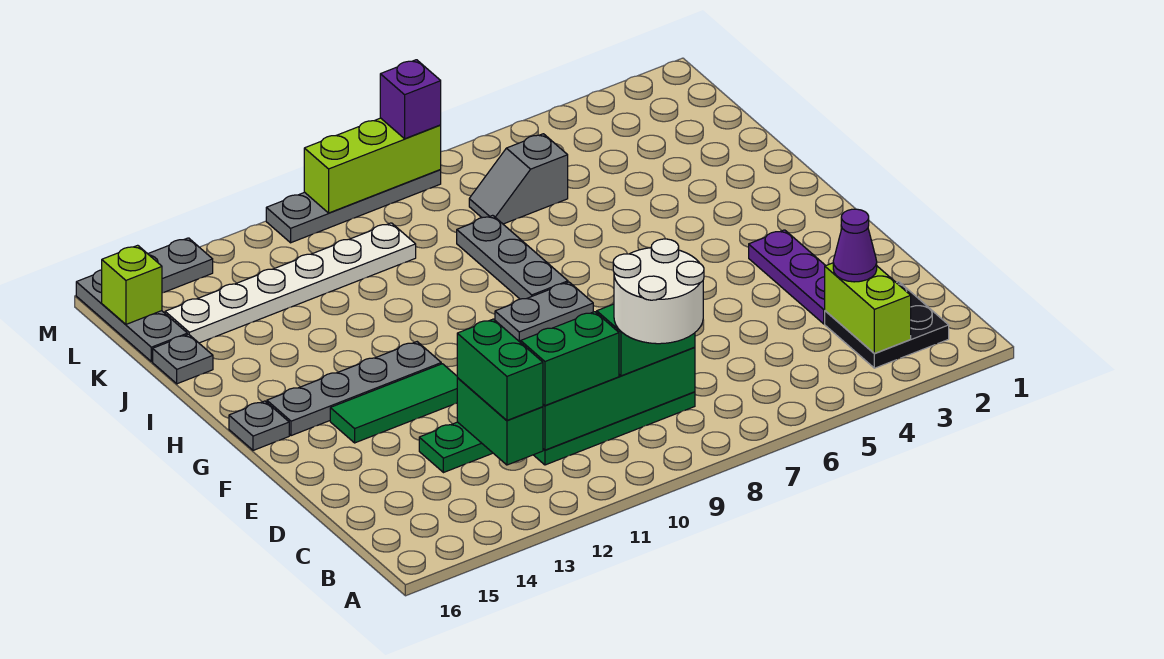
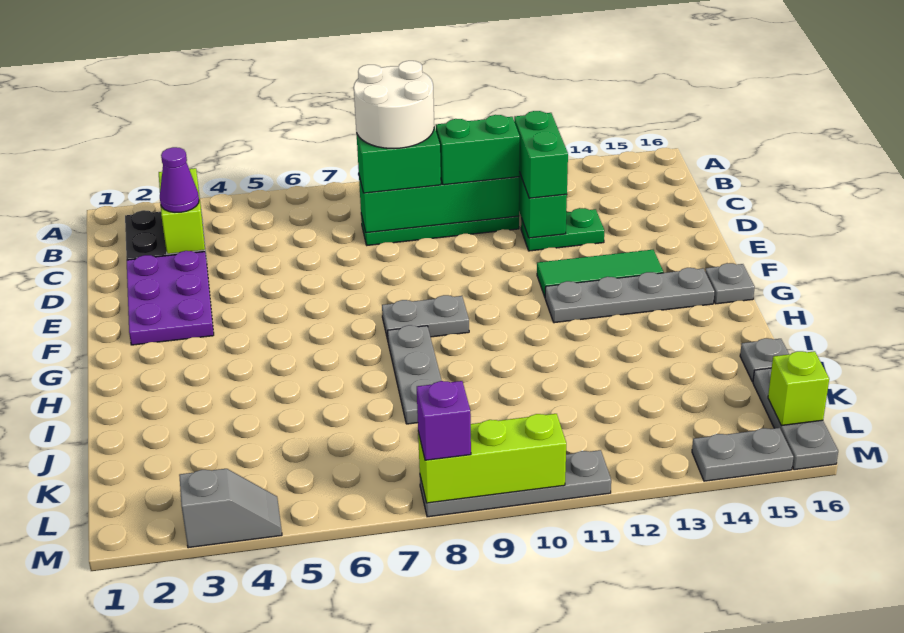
purple plate D3:F3 level 1 -> purple plate D2:F3 level 1
grey slope K6:K7 level 1 top 6 -> grey slope M3:M4 level 1 top 3
white plate K10:K15 level 1 -> none

